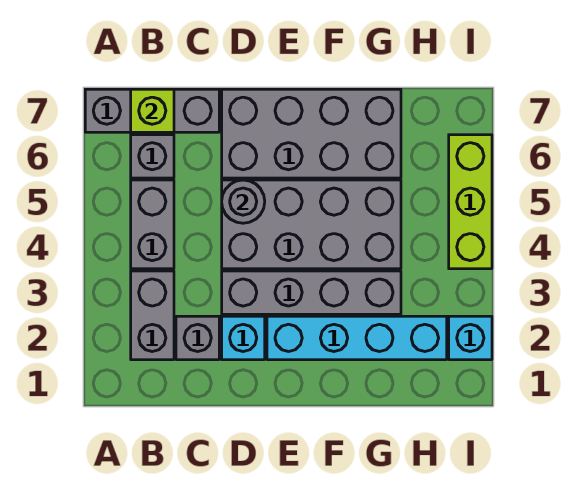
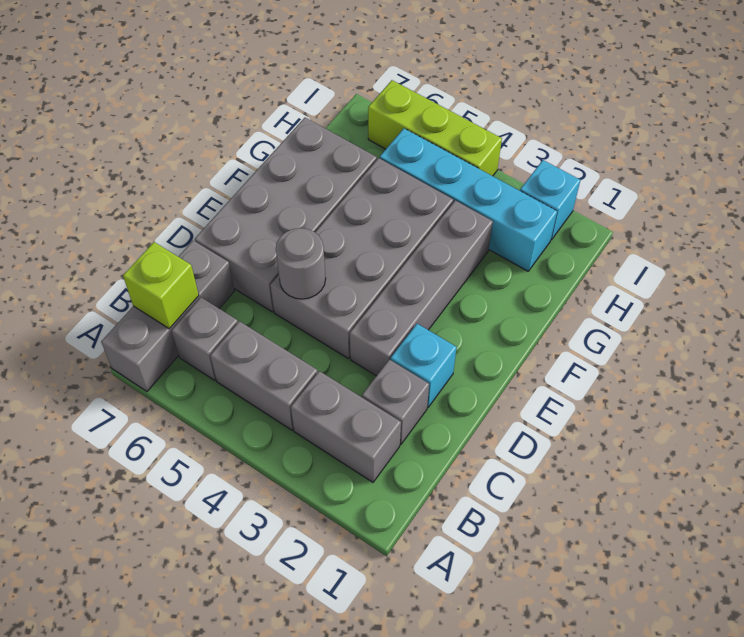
cyan brick E2:H2 level 1 -> cyan brick H2:H5 level 1

